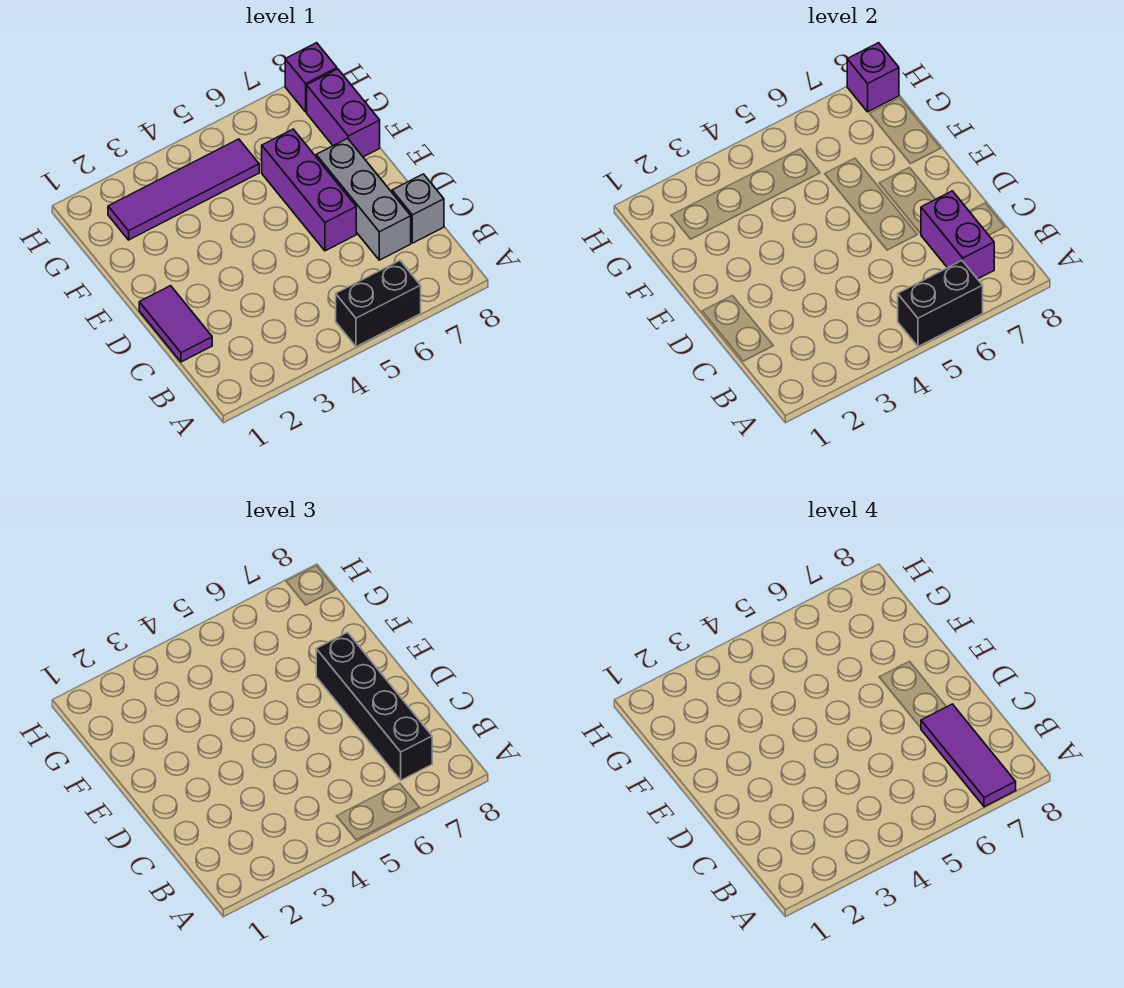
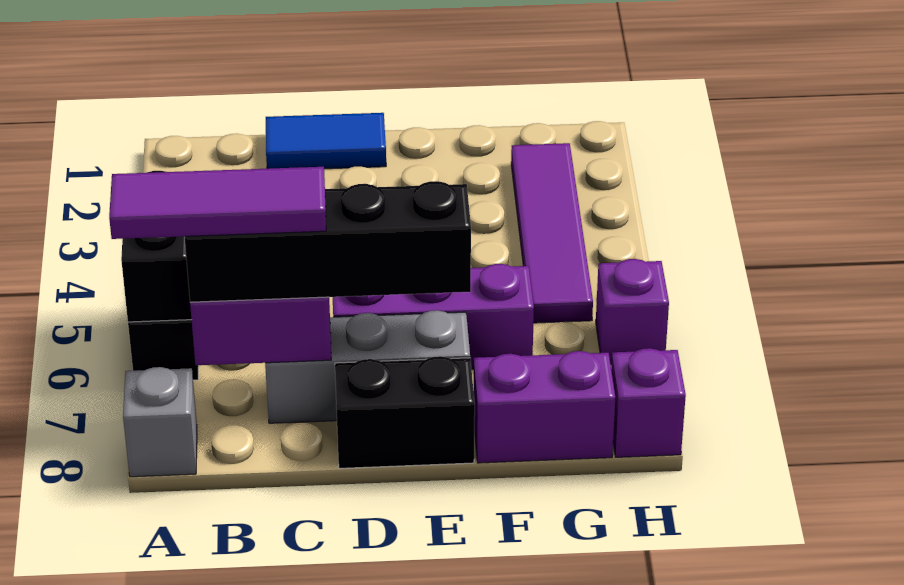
purple tile C1:D1 level 1 -> blue tile C1:D1 level 1
grey brick C8 level 1 -> grey brick A8 level 1
none -> black brick D8:E8 level 1
purple brick H8 level 2 -> purple brick H6 level 1

